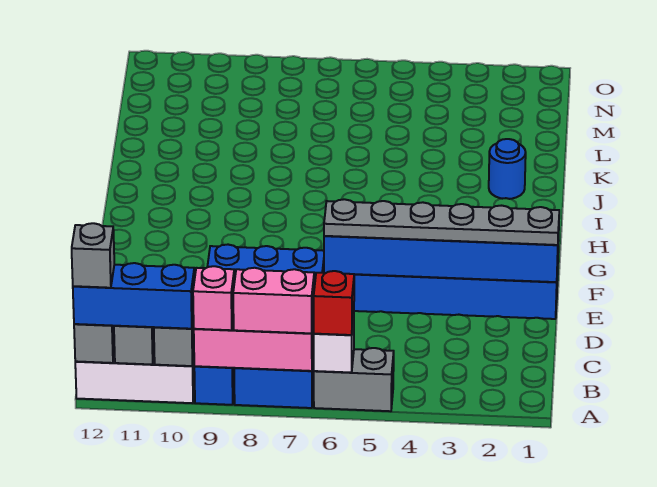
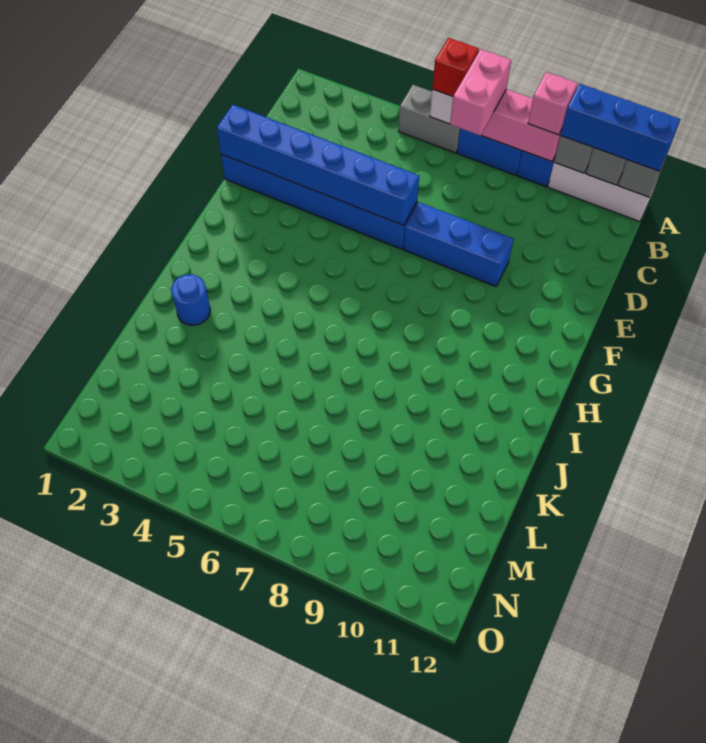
pink brick A7:A8 level 3 -> pink brick A7:B7 level 3
grey brick A12 level 4 -> none
grey plate E1:E6 level 3 -> none

